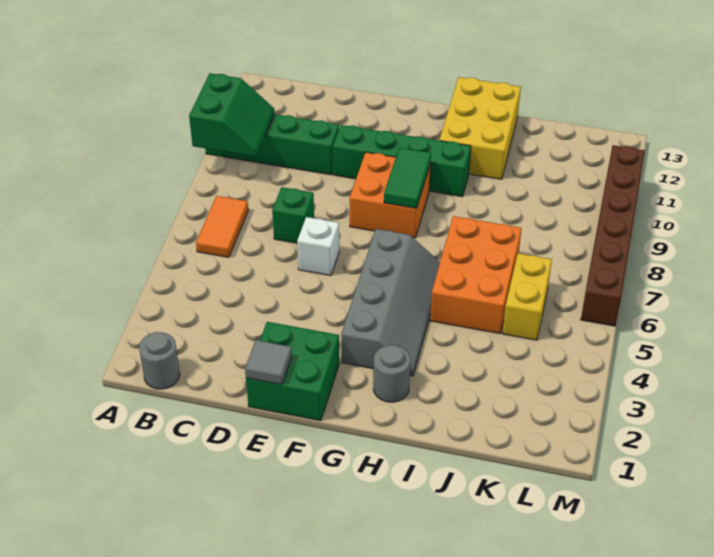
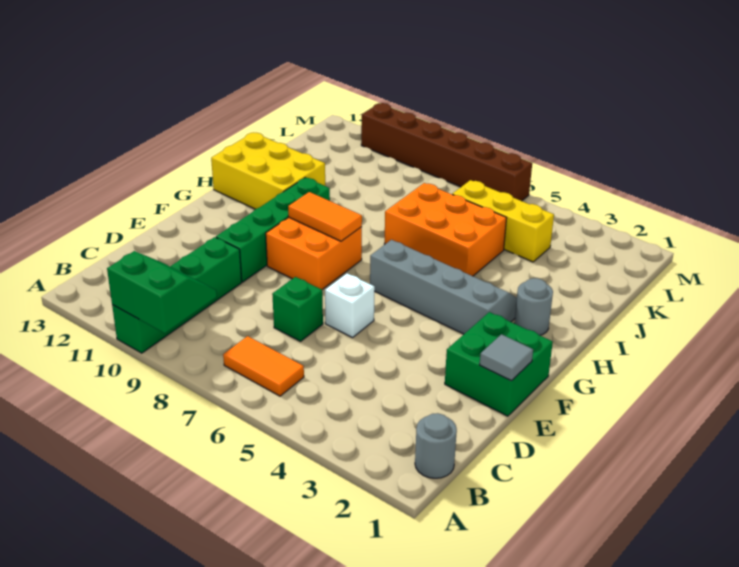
green tile G8:G9 level 2 -> orange tile G8:G9 level 2
yellow brick K5:K6 level 1 -> yellow brick K4:K6 level 1

